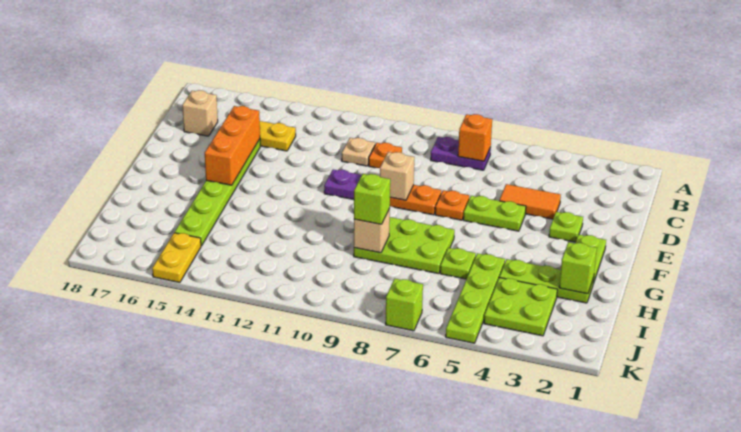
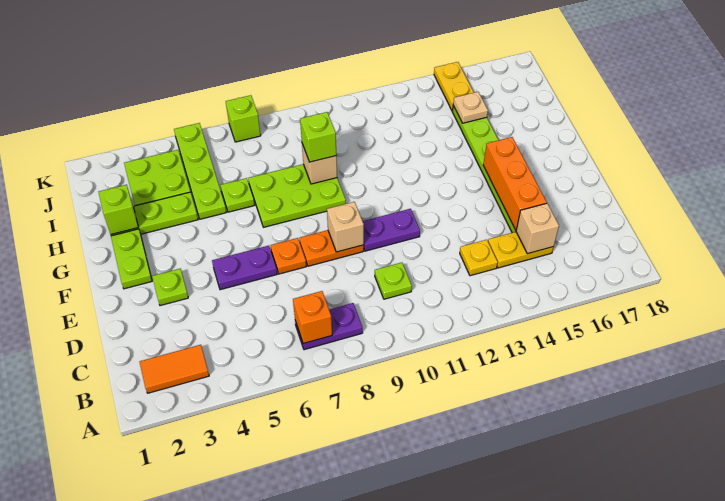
orange plate C10 level 1 -> lime plate C10 level 1
tan plate C11 level 1 -> tan plate I15 level 2
none -> yellow plate C13 level 1
tan brick C17 level 1 -> tan brick C15 level 2
orange tile D4:D5 level 1 -> orange tile B2:B3 level 1
lime plate E5:E6 level 1 -> purple plate E5:E6 level 1

